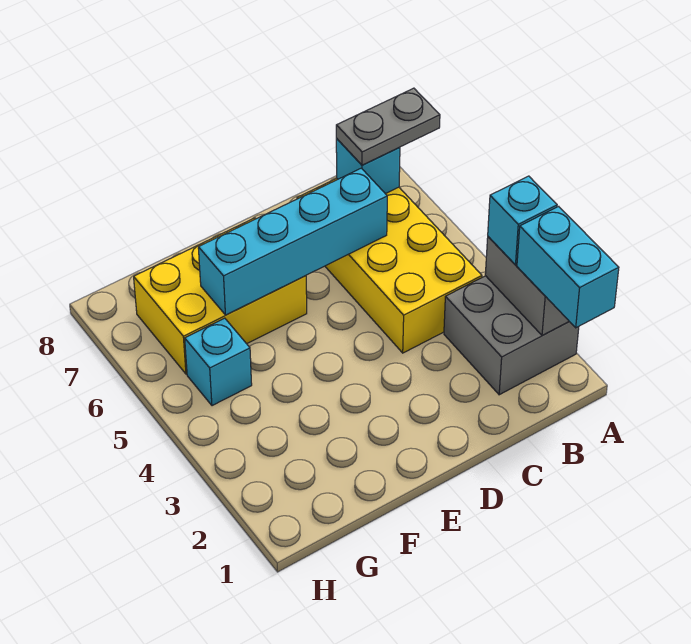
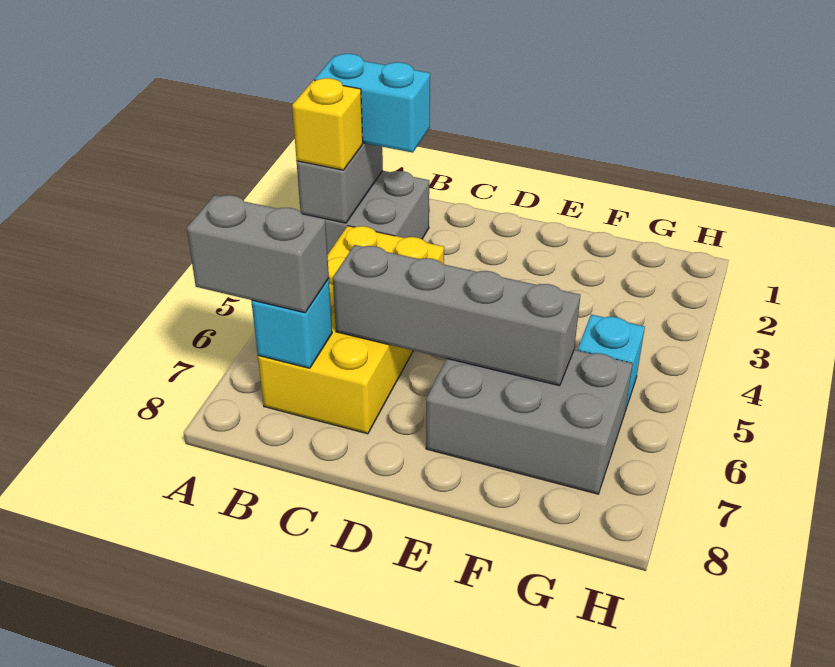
cyan brick A1:A2 level 3 -> cyan brick A2:B2 level 3
cyan brick A3 level 3 -> yellow brick A3 level 3
grey plate A7:B7 level 3 -> grey brick A7:B7 level 3
cyan brick C6:F6 level 2 -> grey brick C6:F6 level 2
yellow brick E6:G7 level 1 -> grey brick E6:G7 level 1

